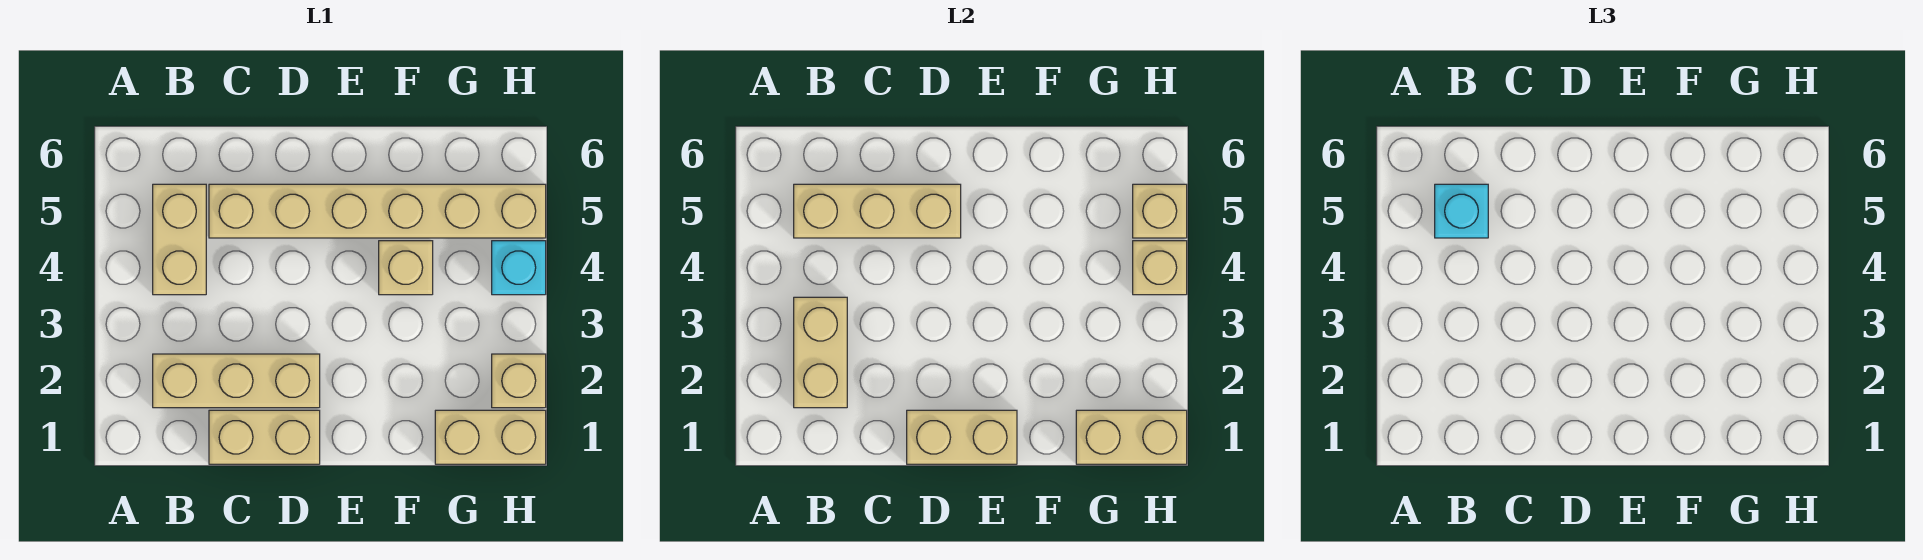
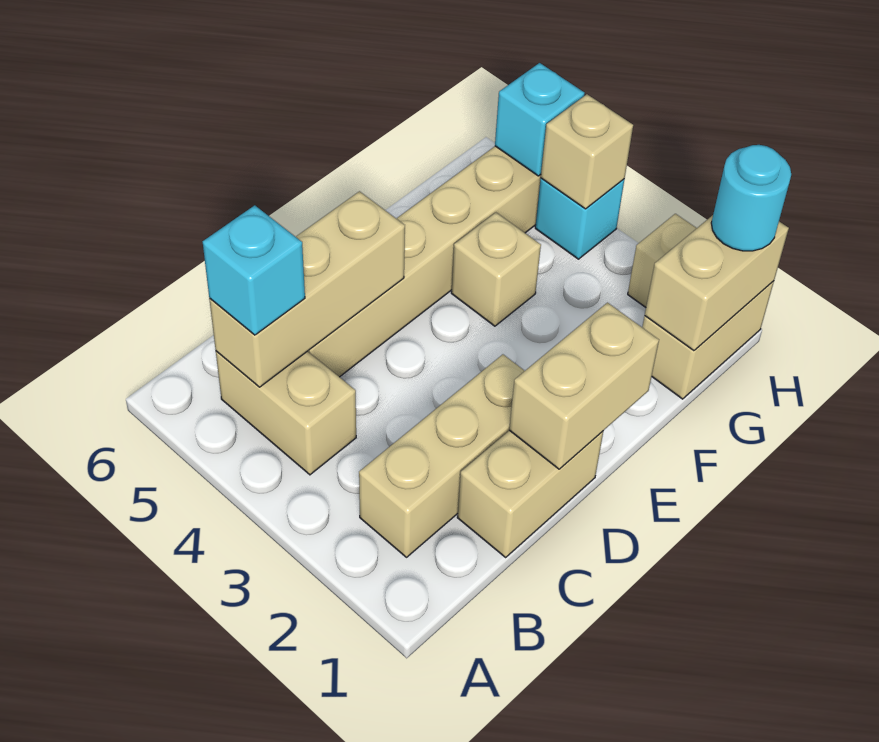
tan brick B2:B3 level 2 -> none
none -> cyan round brick H1 level 3
tan brick H5 level 2 -> cyan brick H5 level 2

